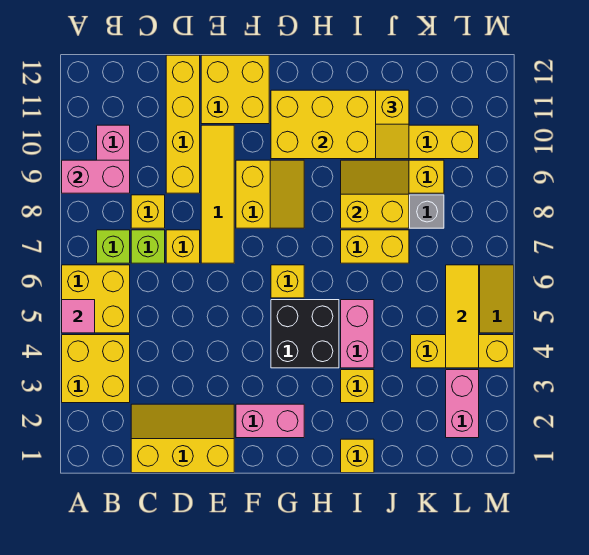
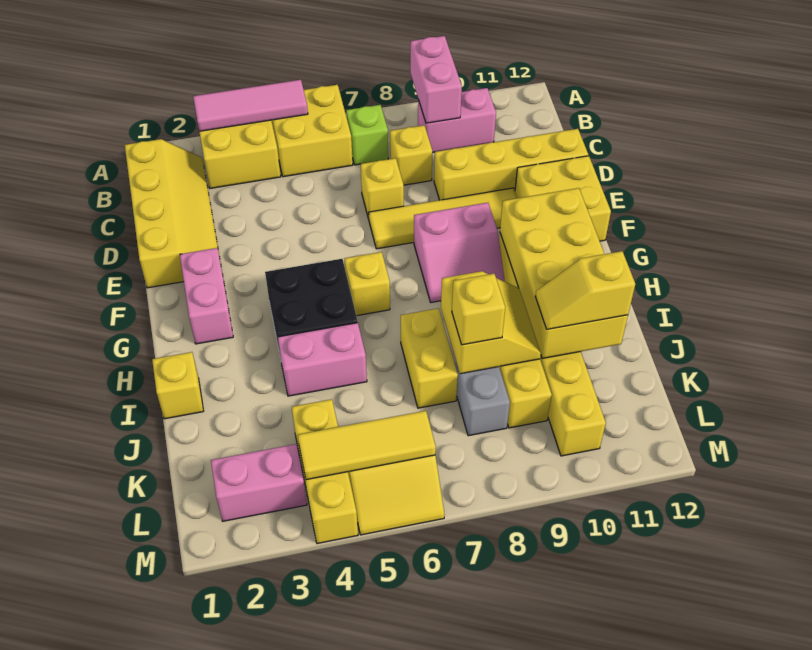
pink tile A5 level 2 -> pink tile A3:A5 level 2
yellow slope C1:E2 level 1 top 1 -> yellow slope B1:E2 level 1 top 1
lime brick C7 level 1 -> none
yellow slope F8:G9 level 1 top F -> pink slope F8:G9 level 1 top F
yellow brick I3 level 1 -> yellow brick J8 level 3

